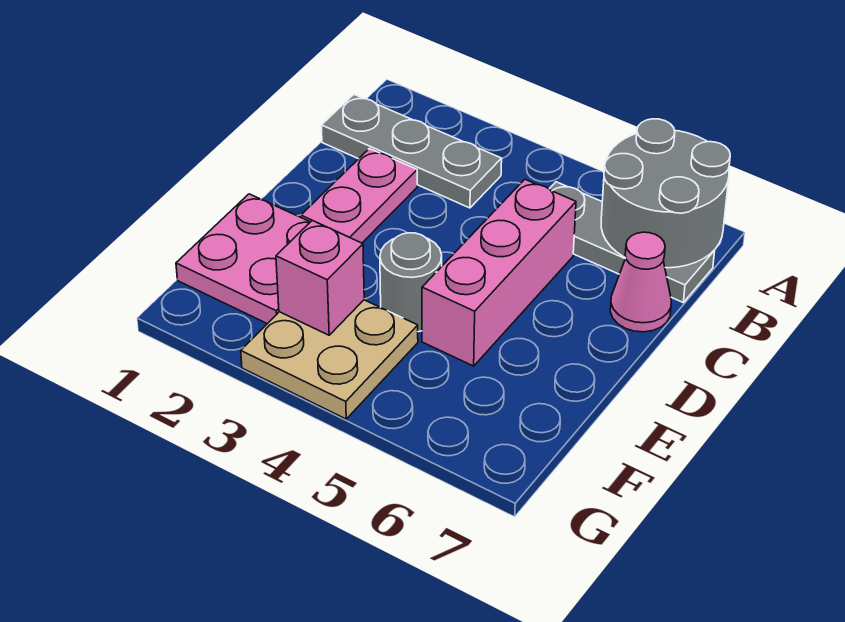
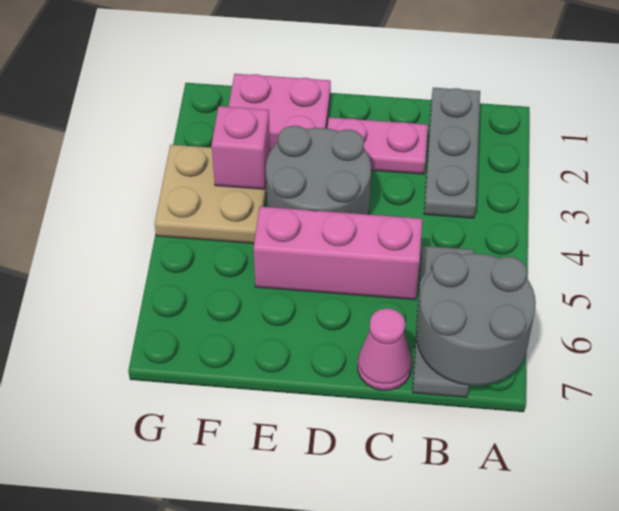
grey round brick E4 level 1 -> grey round brick D3:E4 level 1

